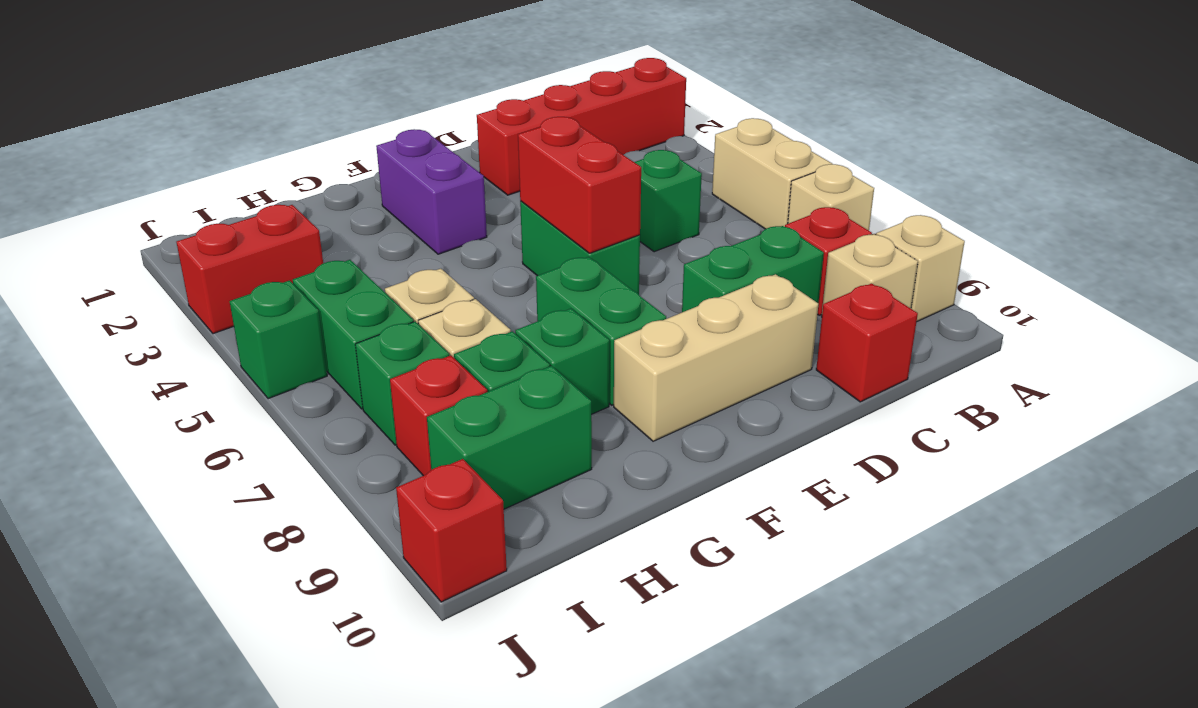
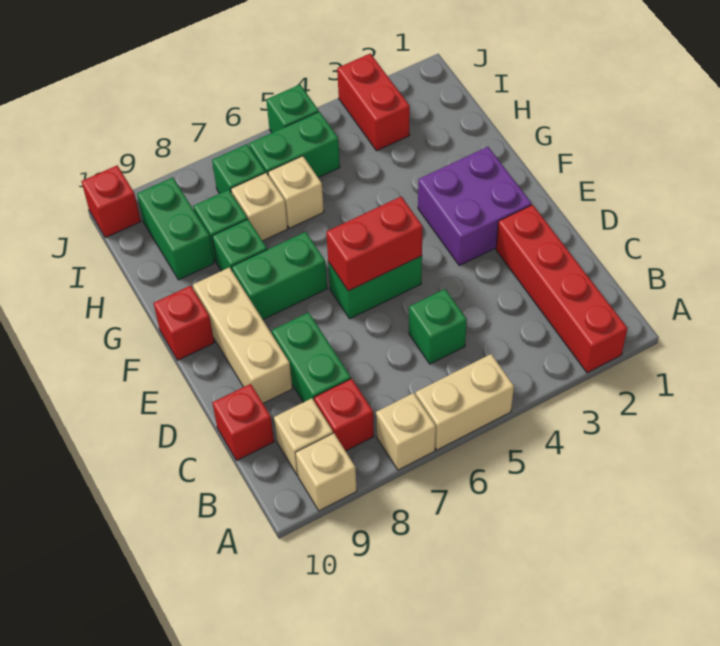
purple brick F2:F3 level 1 -> purple brick E2:F3 level 1
red brick I8 level 1 -> red brick F10 level 1

